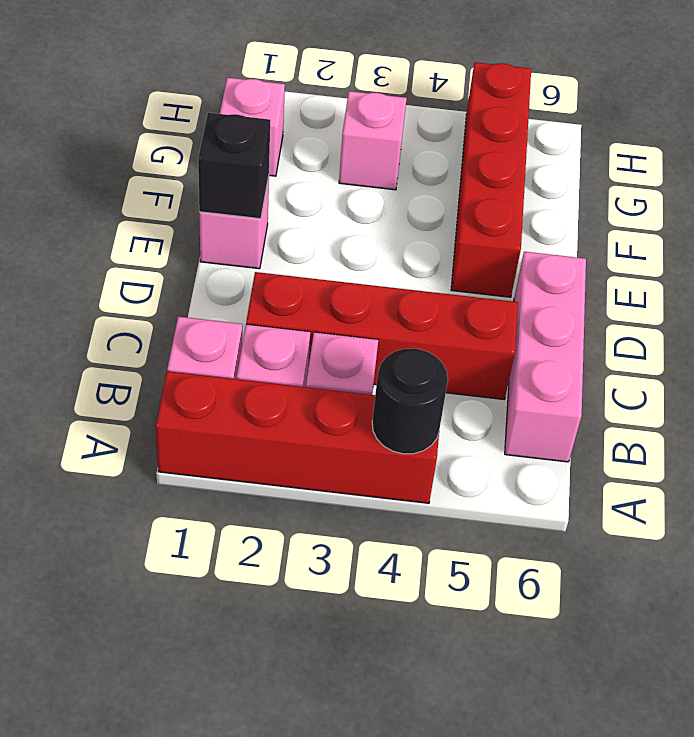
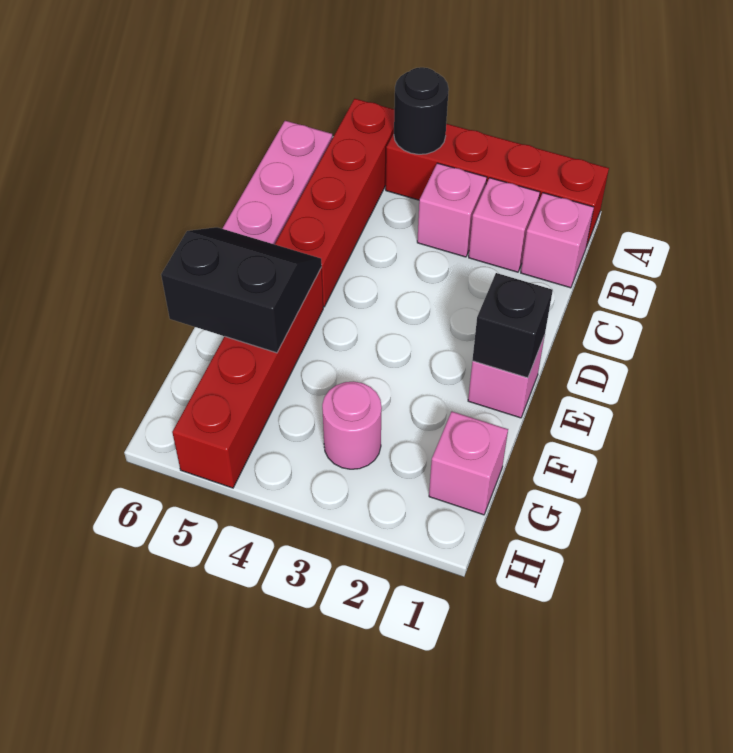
red brick C2:C5 level 1 -> red brick A5:D5 level 1
none -> black slope E5:F6 level 2 top F
pink brick G3 level 1 -> pink round brick G3 level 1

